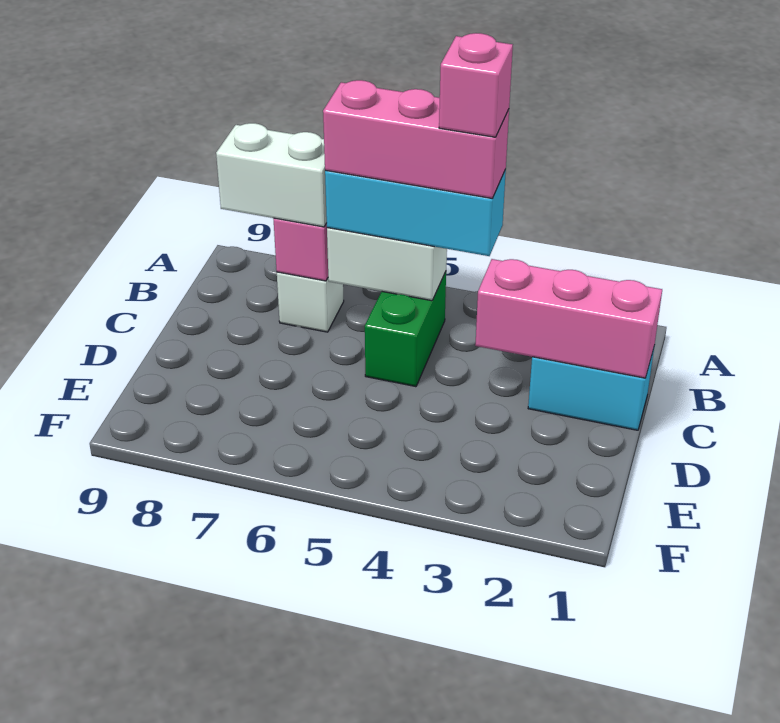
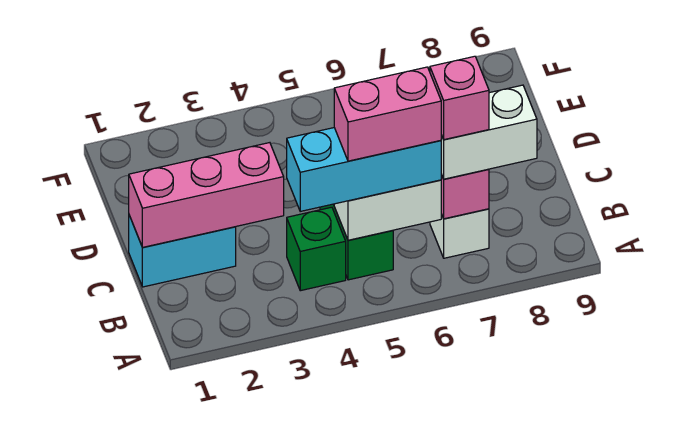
none -> green brick B4 level 1
pink brick B4:B6 level 4 -> pink brick B5:B6 level 4
pink brick B4 level 5 -> pink brick B7 level 4

